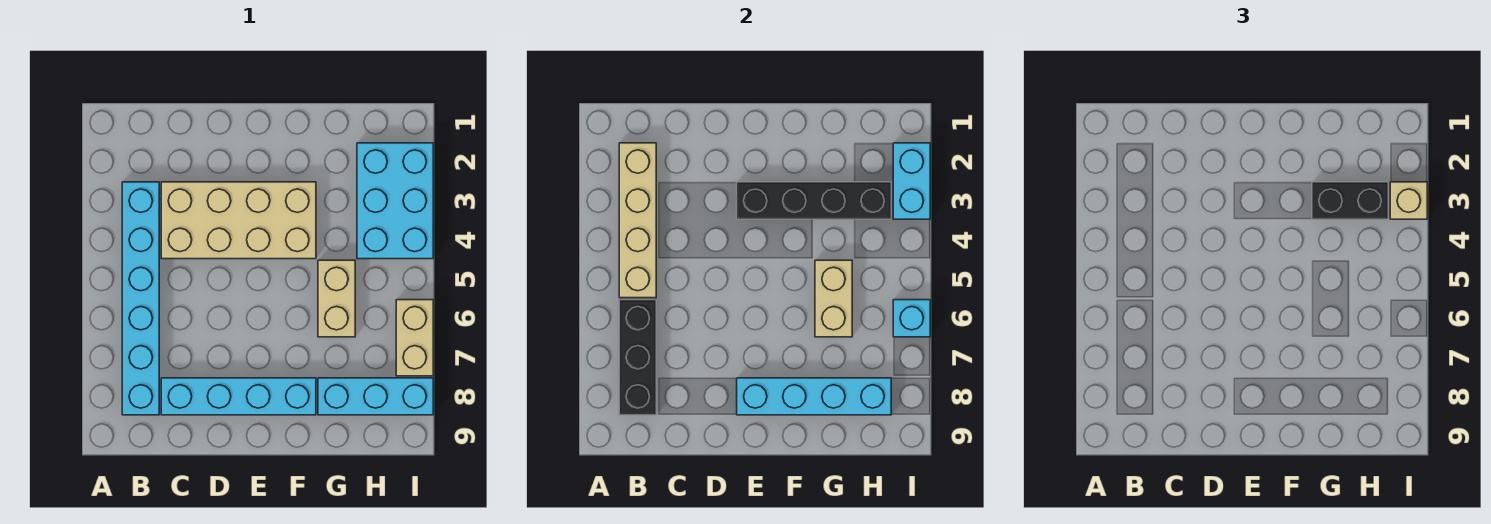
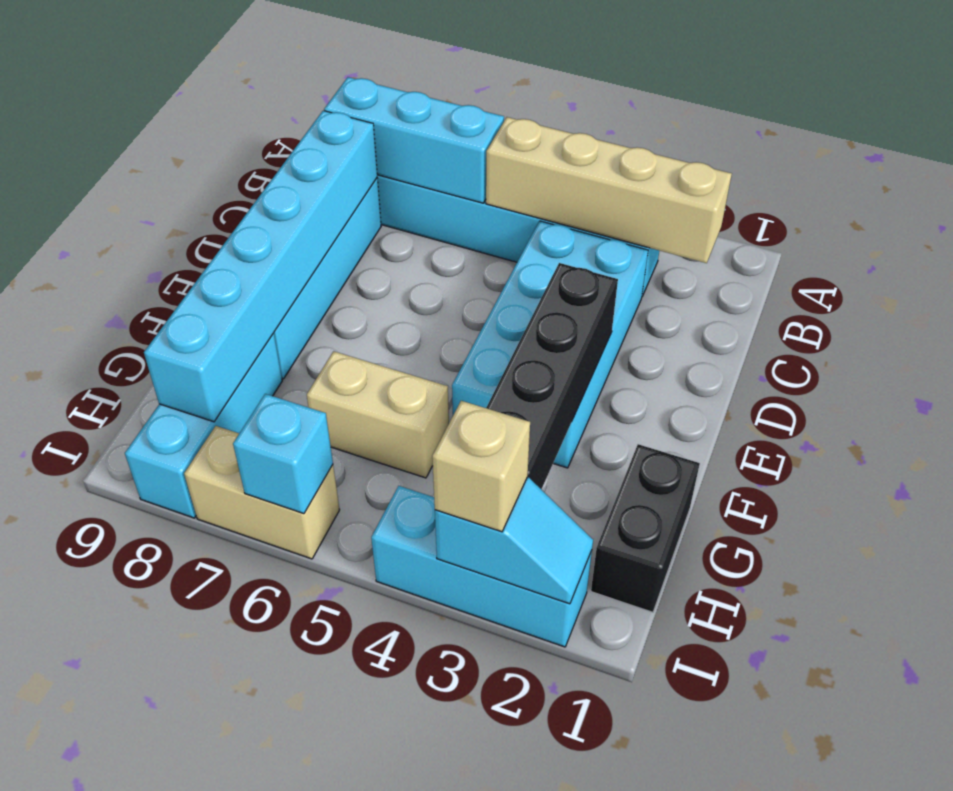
black brick B6:B8 level 2 -> cyan brick B6:B8 level 2
tan brick C3:F4 level 1 -> cyan brick C3:F4 level 1
cyan brick E8:H8 level 2 -> cyan brick C8:H8 level 2
black brick G3:H3 level 3 -> black brick G1:H1 level 1
tan brick G5:G6 level 2 -> none
cyan brick H2:I4 level 1 -> cyan brick I2:I4 level 1
cyan brick I2:I3 level 2 -> cyan slope I2:I3 level 2 top 3

